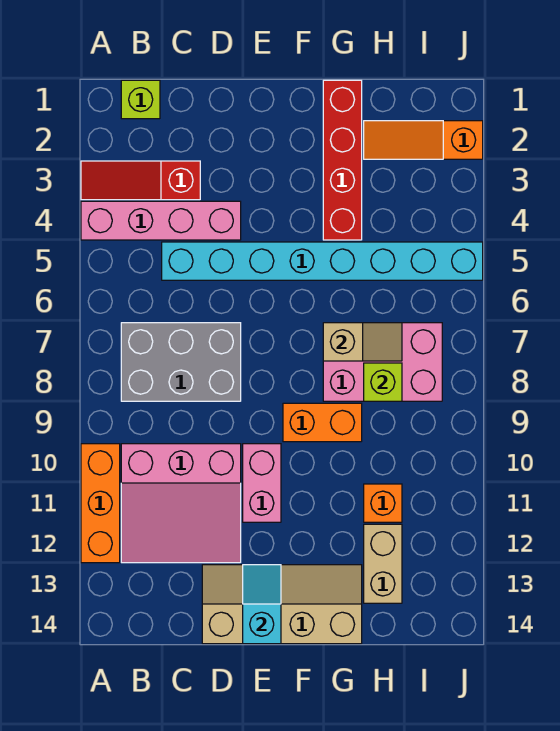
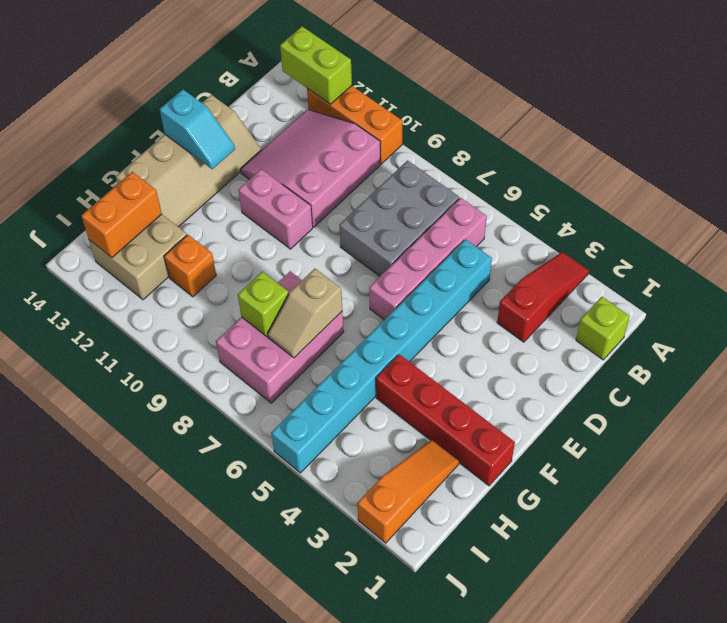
pink brick A4:D4 level 1 -> pink brick B6:E6 level 1
none -> lime brick A12:A13 level 2
orange brick F9:G9 level 1 -> orange brick H13:I13 level 2
tan brick H12:H13 level 1 -> tan brick H12:I13 level 1

